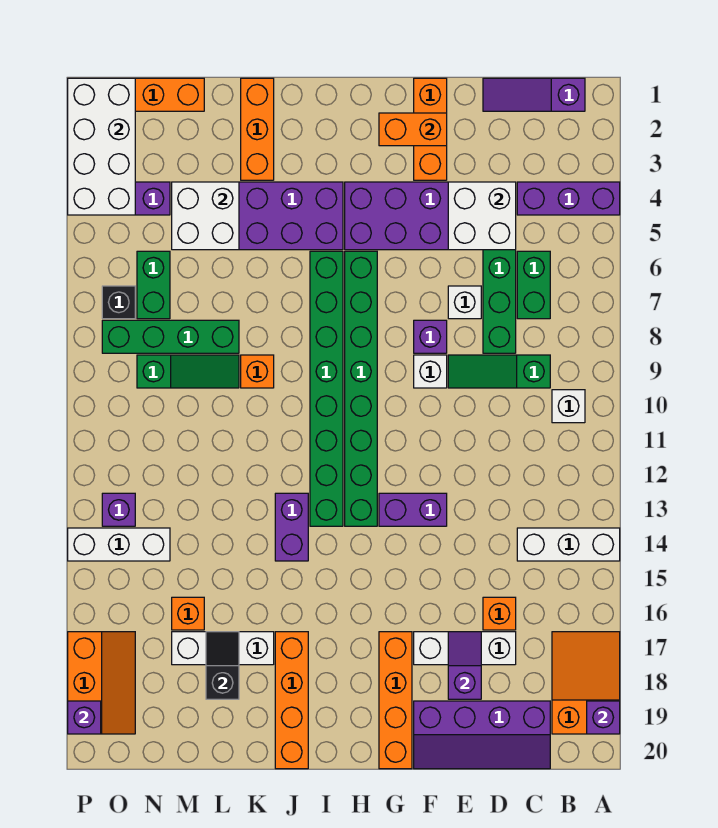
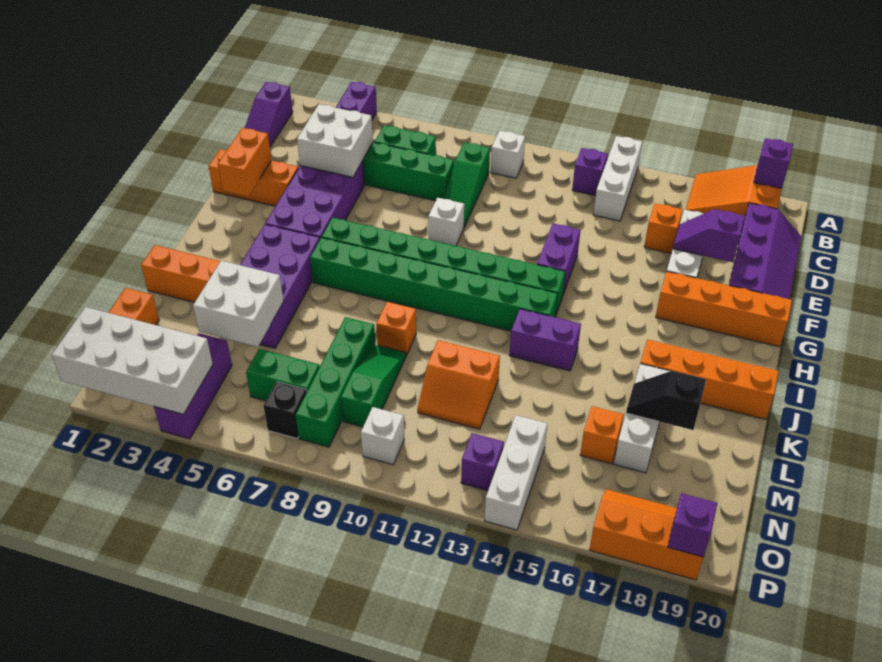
white brick E7 level 1 -> white brick O10 level 1
purple brick F8 level 1 -> purple brick B13 level 1
none -> orange slope L11:M12 level 1 top L

